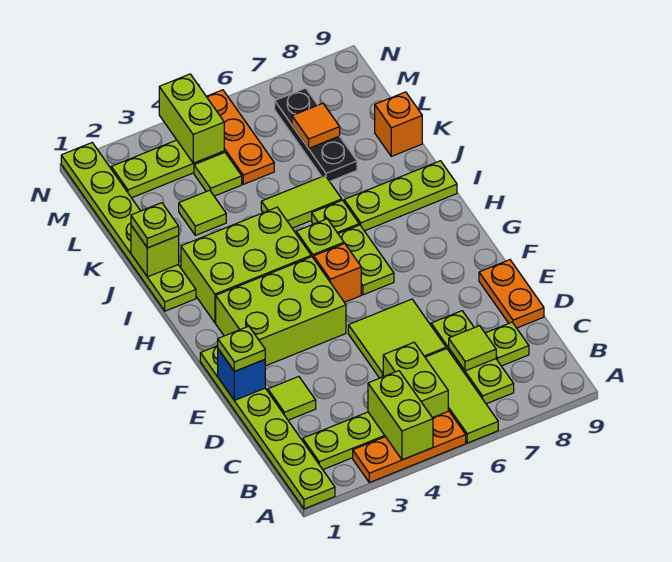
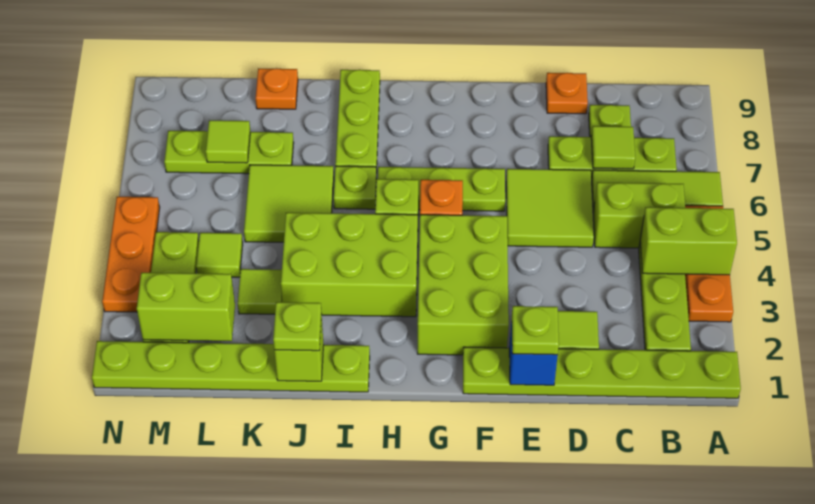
orange plate D9:E9 level 1 -> orange plate D9 level 1
lime plate G6:H6 level 1 -> lime plate F6:H6 level 1
lime brick H2:I4 level 1 -> lime brick H3:J4 level 1
lime tile J5:J6 level 1 -> lime tile J5:K6 level 1
black plate K7:M7 level 1 -> lime plate K7:M7 level 1
orange brick K9 level 1 -> orange plate K9 level 1
orange plate L5:N5 level 1 -> orange plate N3:N5 level 1
orange tile L7 level 2 -> lime tile L7 level 2
lime brick M4:N4 level 2 -> lime brick L2:M2 level 2

